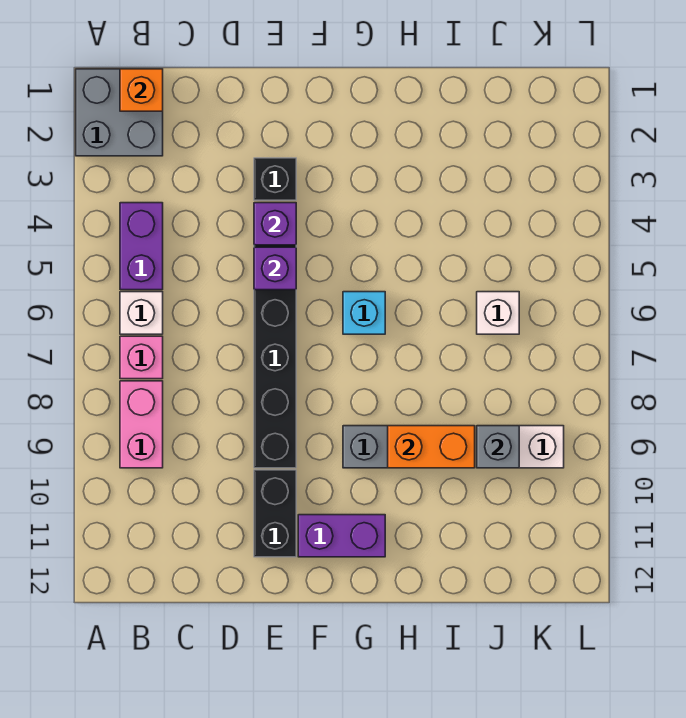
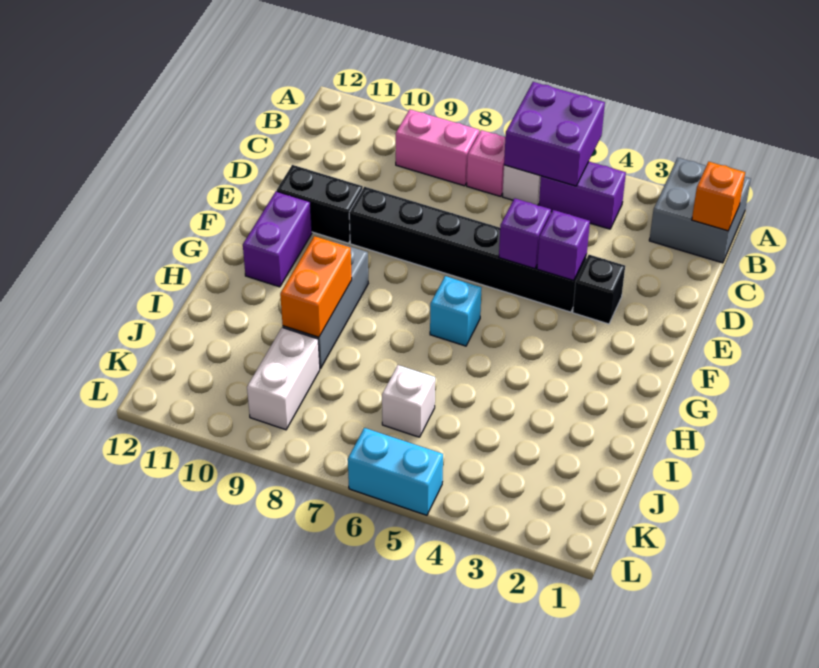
none -> purple brick A5:B6 level 2
grey brick J9 level 2 -> none
none -> cyan brick L5:L6 level 1

